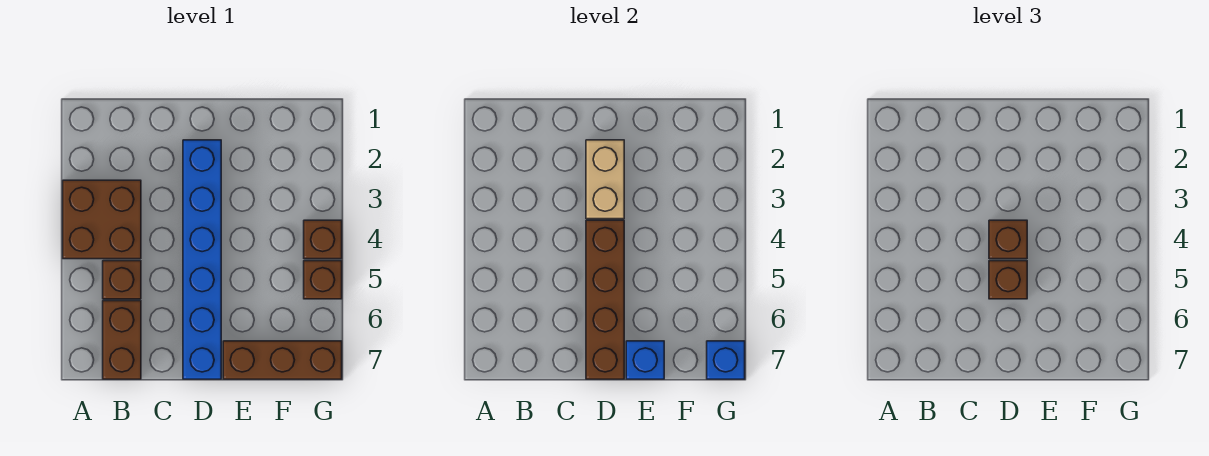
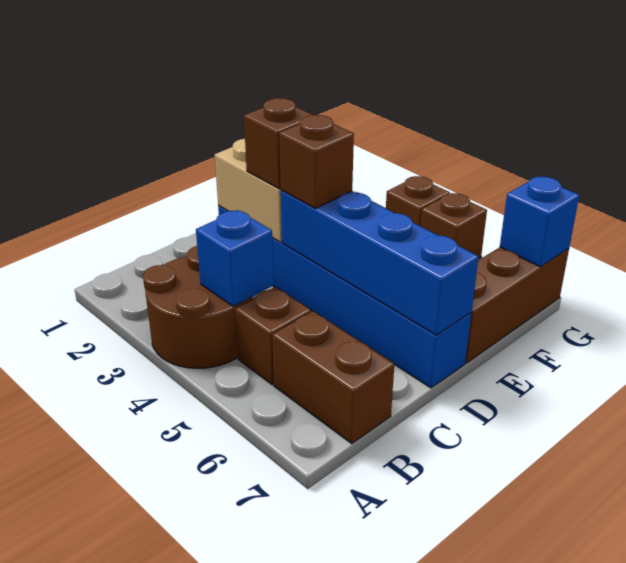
brown brick A3:B4 level 1 -> brown round brick A3:B4 level 1
brown brick D4:D7 level 2 -> blue brick D4:D7 level 2
brown brick D5 level 3 -> brown brick D3 level 3
blue brick E7 level 2 -> blue brick B4 level 2

